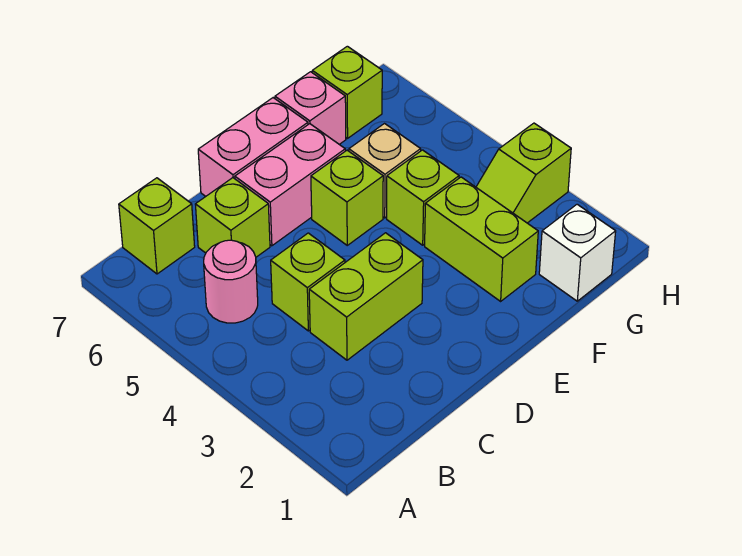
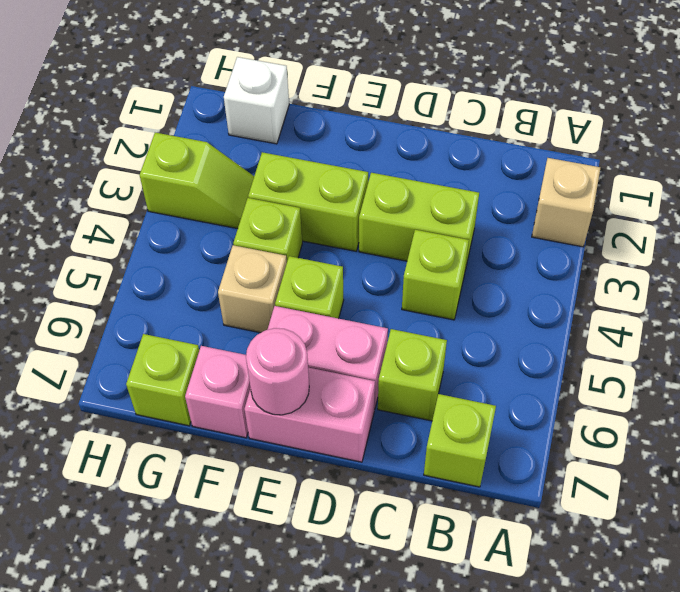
none -> tan brick A2 level 1
pink round brick B5 level 1 -> pink round brick E7 level 2
lime brick F2:F3 level 1 -> lime brick E3:F3 level 1

